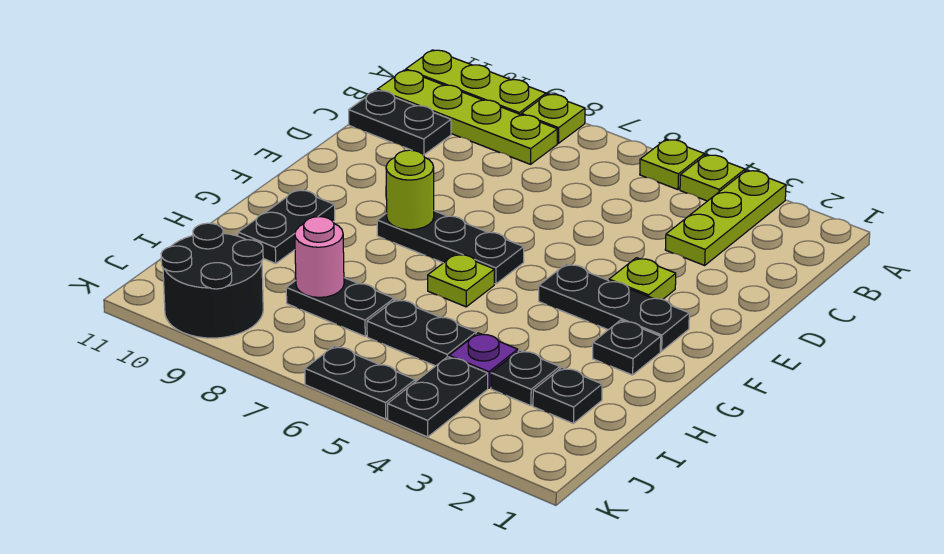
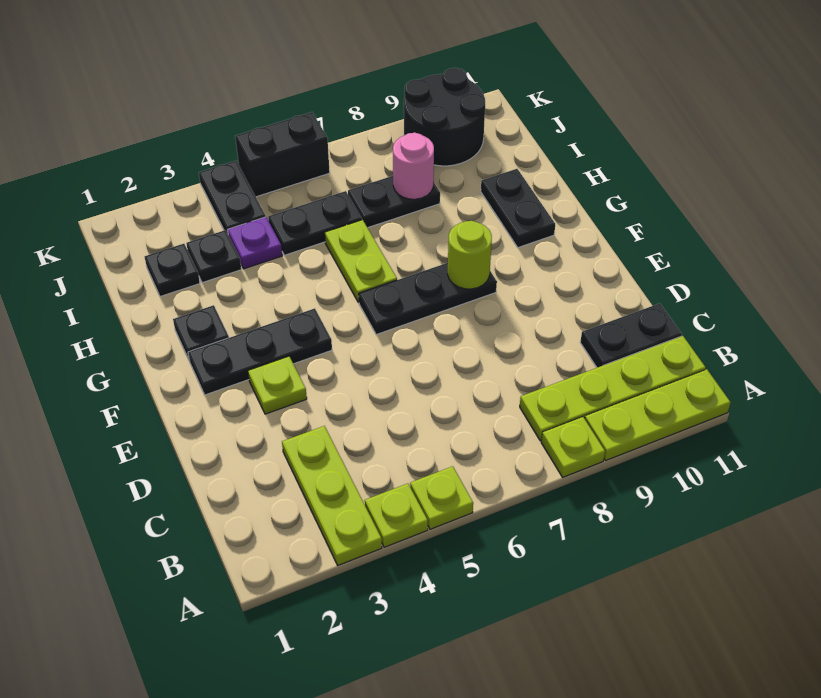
lime plate G6 level 1 -> lime plate G6:H6 level 1
black plate K5:K6 level 1 -> black brick K5:K6 level 1

